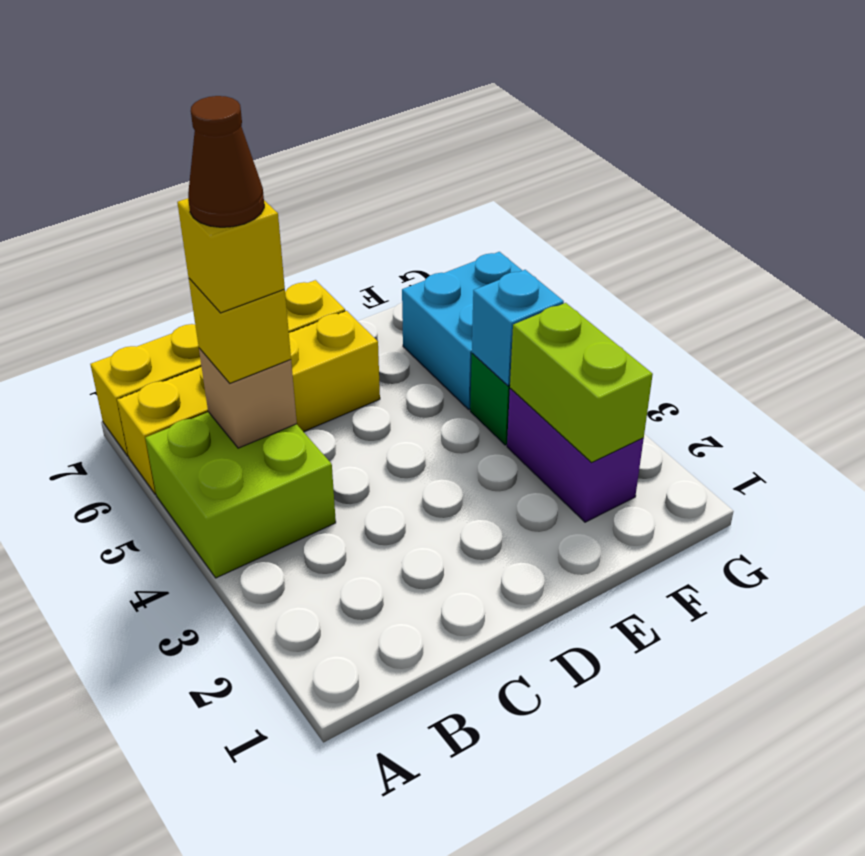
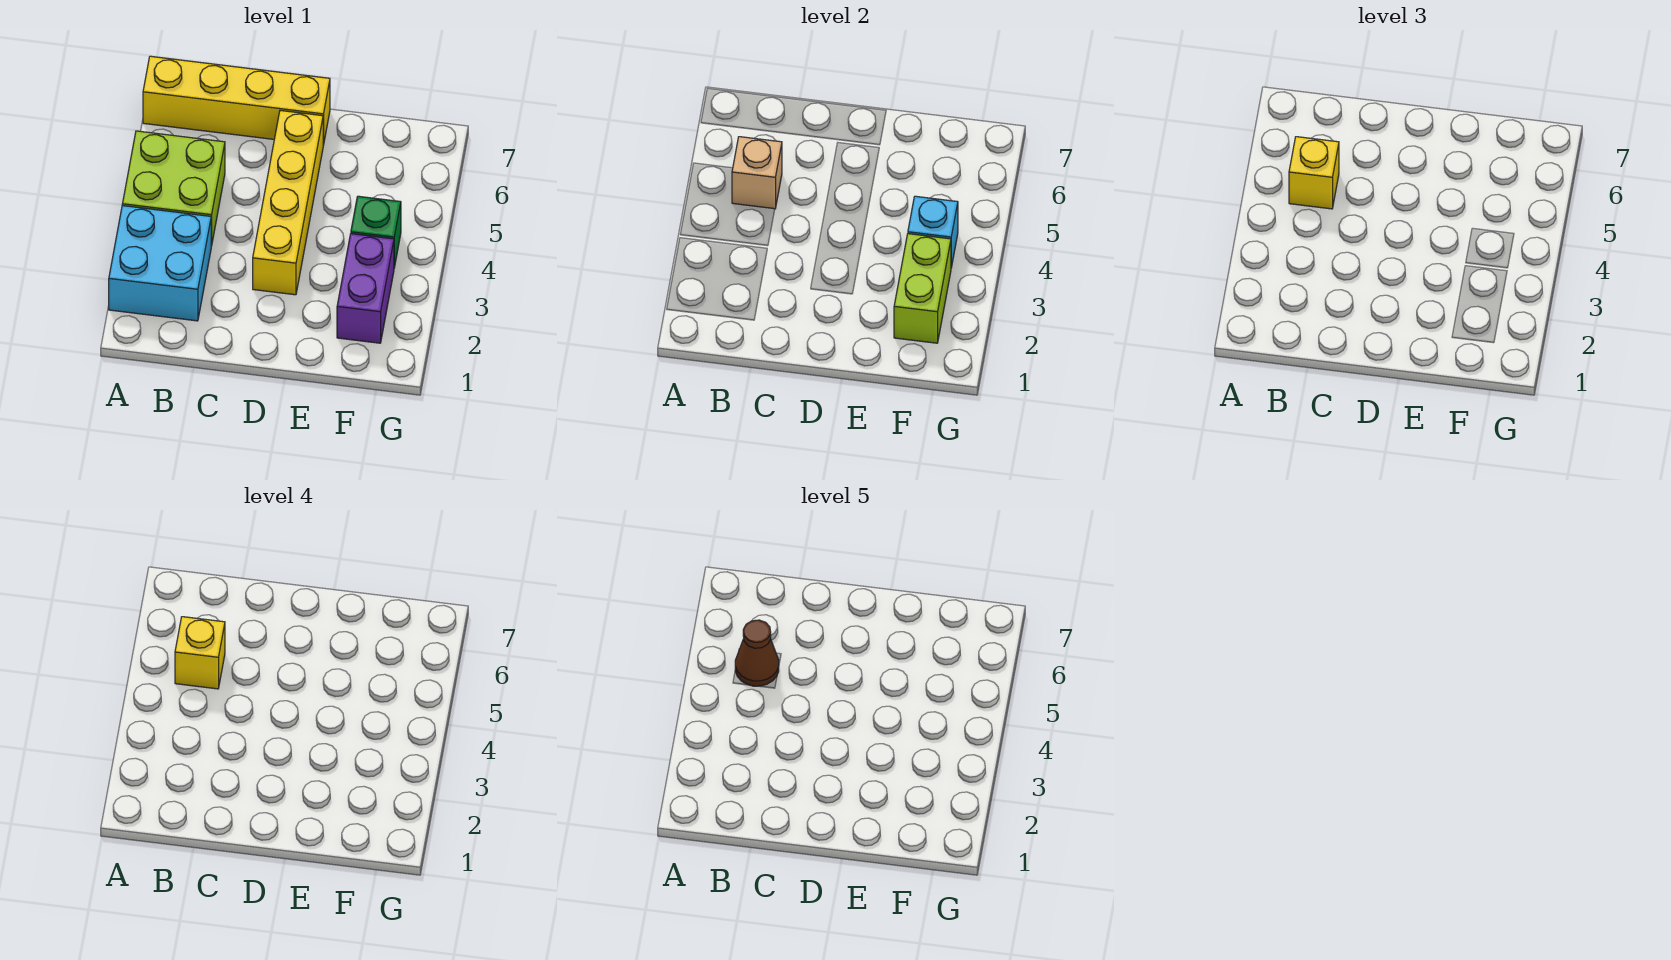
yellow brick A6:D6 level 1 -> yellow brick D3:D6 level 1
cyan brick F5:G6 level 1 -> cyan brick A2:B3 level 1

